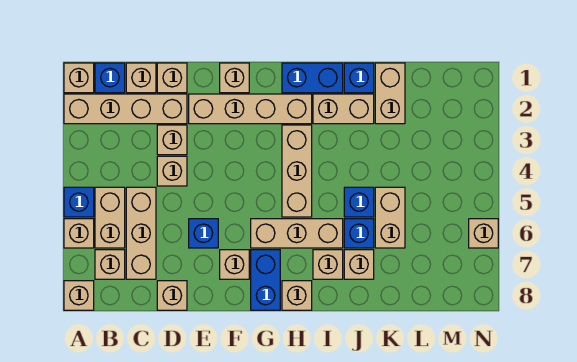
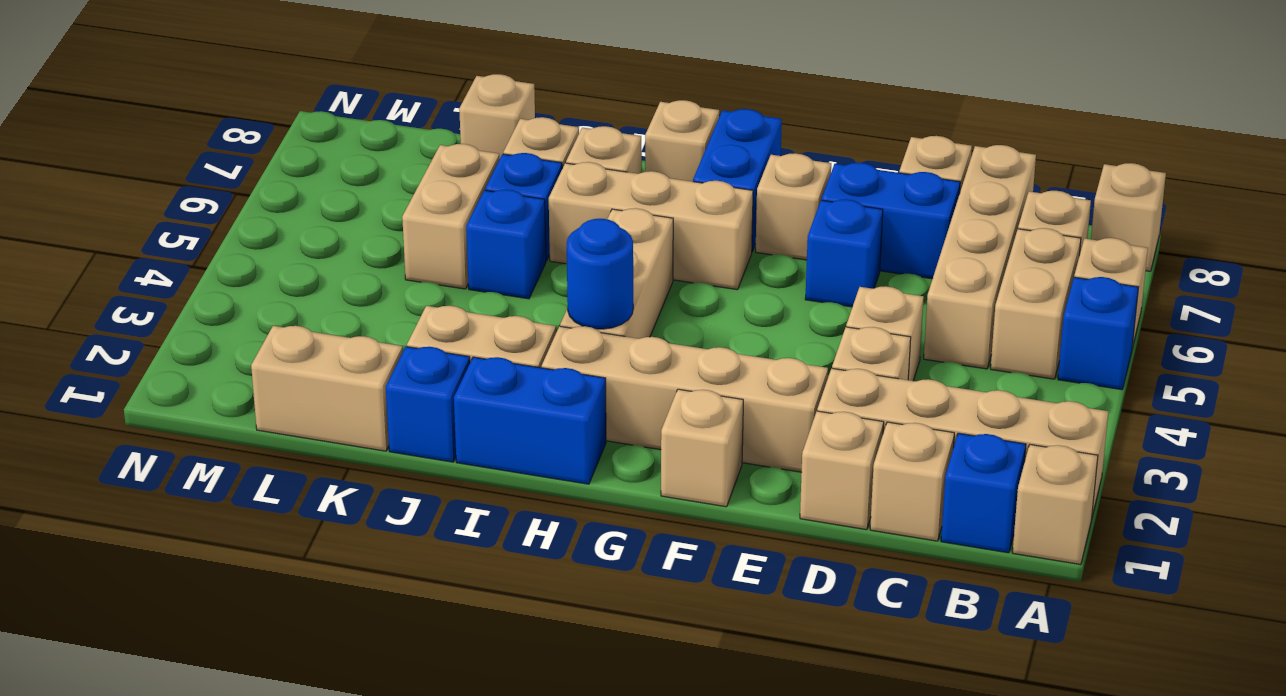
tan brick C5:C7 level 1 -> tan brick C5:C8 level 1
none -> blue brick D7:E7 level 1
none -> blue round brick H3 level 2
tan brick K1:K2 level 1 -> tan brick K1:L1 level 1
tan brick N6 level 1 -> tan brick K8 level 1

